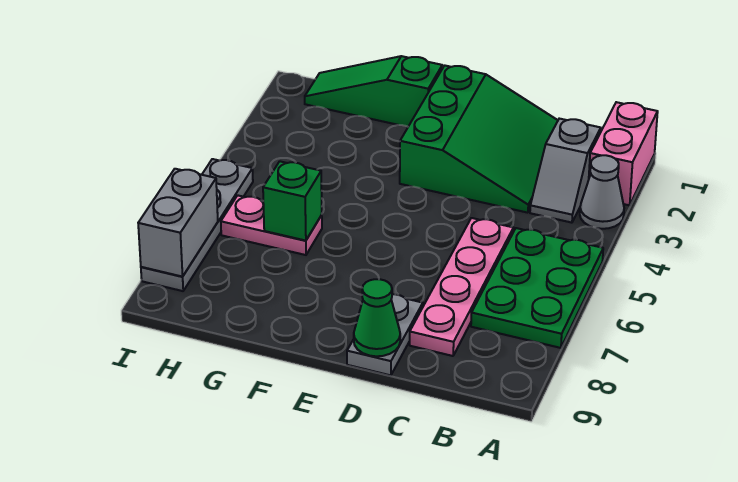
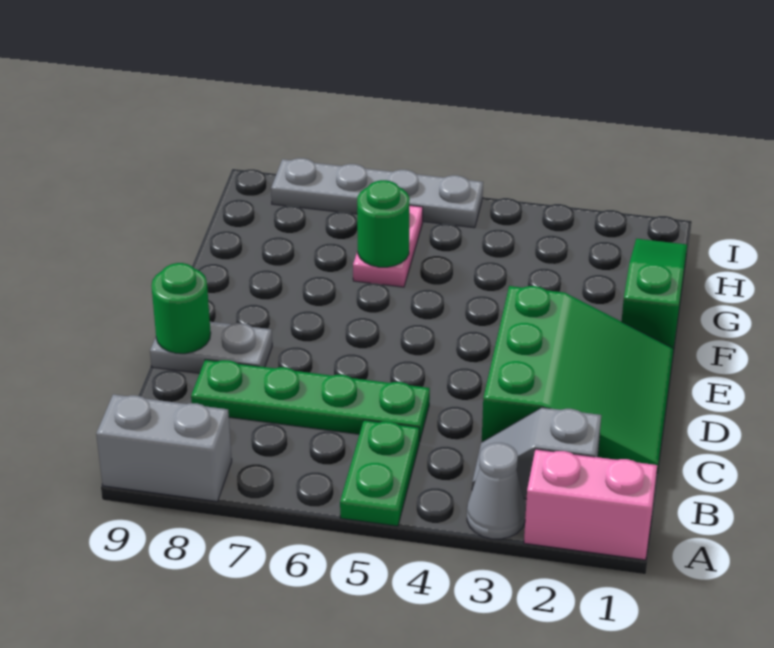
green plate A5:B7 level 1 -> green plate A5:B5 level 1
green slope C1:E3 level 1 top E -> green slope C1:E3 level 1 top 3
pink plate C5:C8 level 1 -> green plate C5:C8 level 1
green cone D9 level 2 -> green round brick D9 level 2
green brick G6 level 2 -> green round brick G6 level 2
grey brick I7:I8 level 2 -> grey brick A8:A9 level 1

